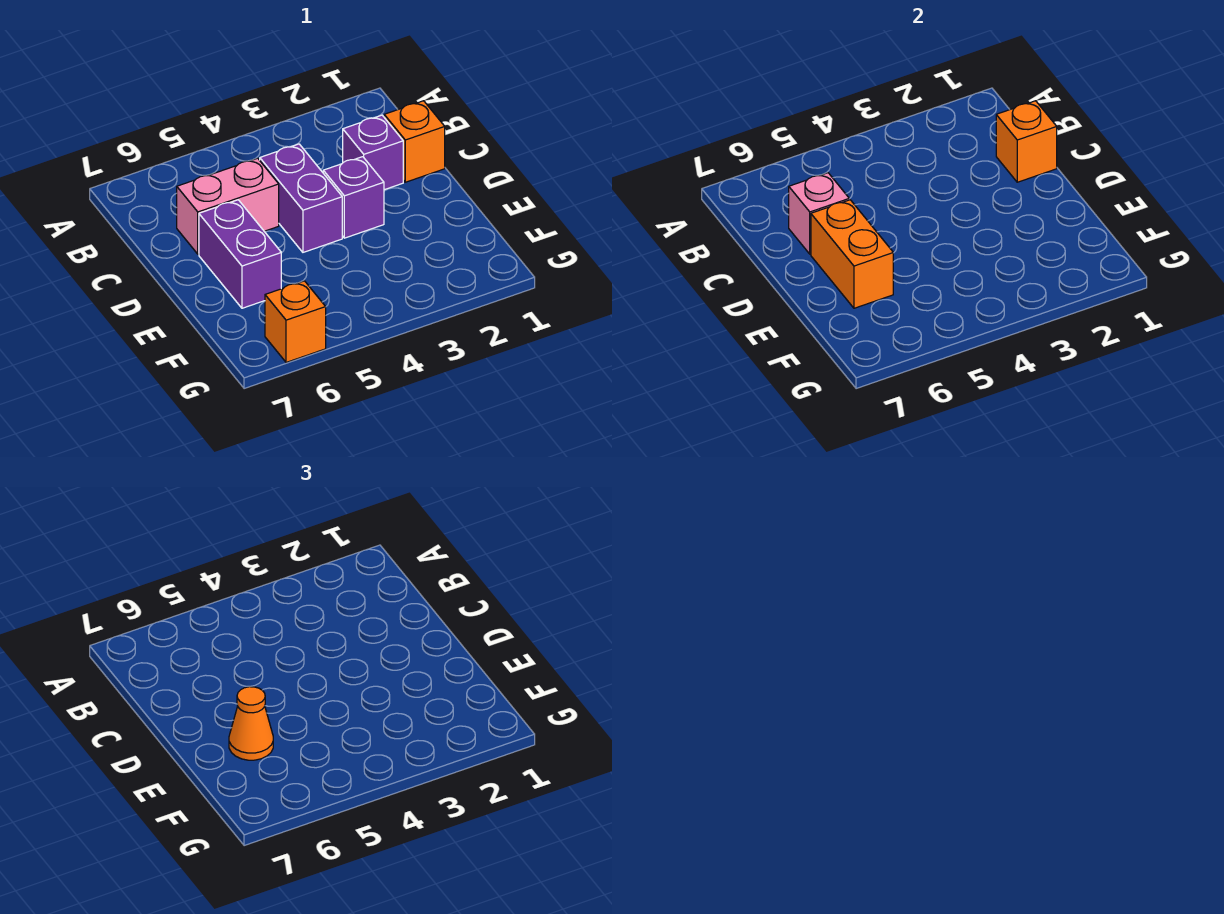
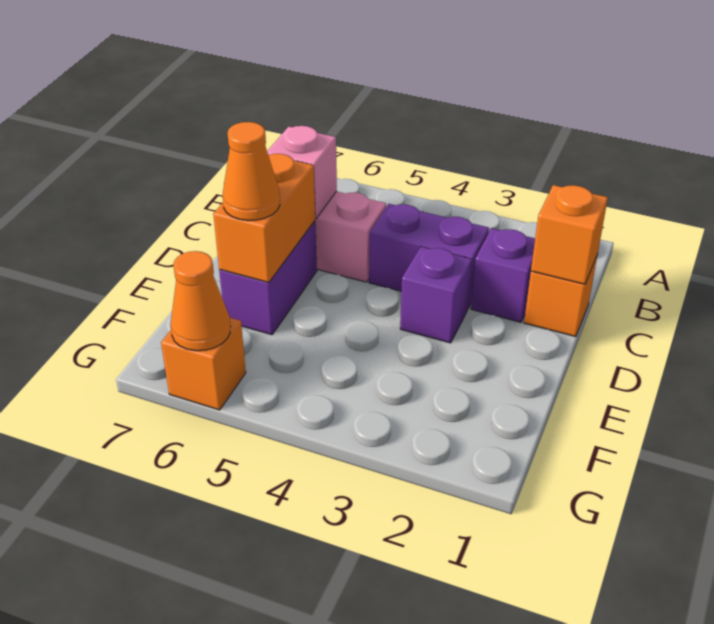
purple brick C4:D4 level 1 -> purple brick C3:C4 level 1
none -> orange cone G6 level 2

